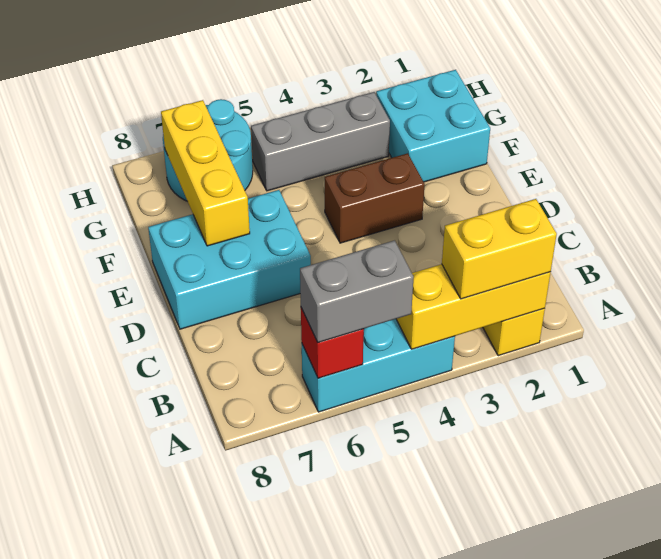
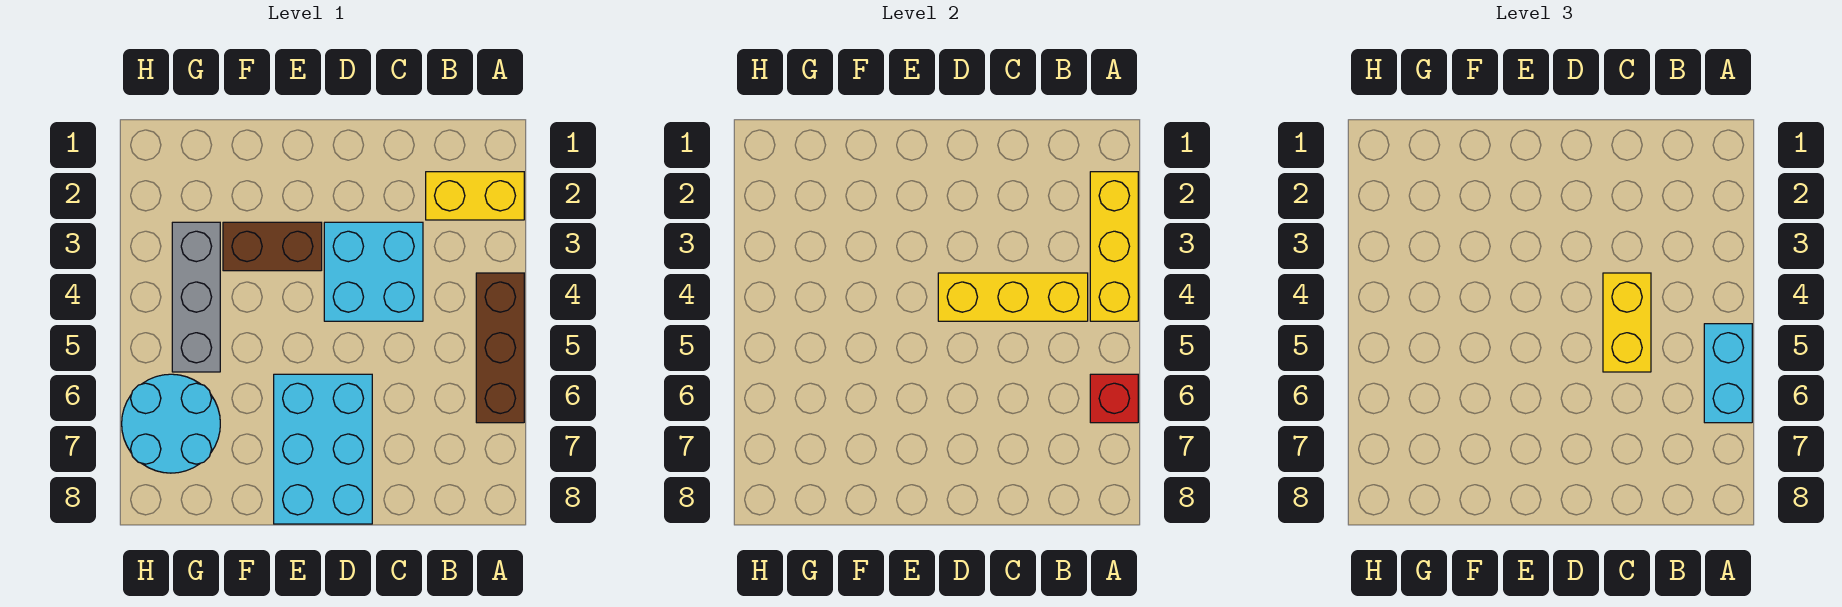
yellow brick A2:A3 level 3 -> yellow brick C4:C5 level 3
cyan brick A4:A6 level 1 -> brown brick A4:A6 level 1
grey brick A5:A6 level 3 -> cyan brick A5:A6 level 3
brown brick E3:E4 level 1 -> brown brick E3:F3 level 1
yellow brick E7:G7 level 2 -> yellow brick B4:D4 level 2
cyan brick F1:G2 level 1 -> cyan brick C3:D4 level 1

